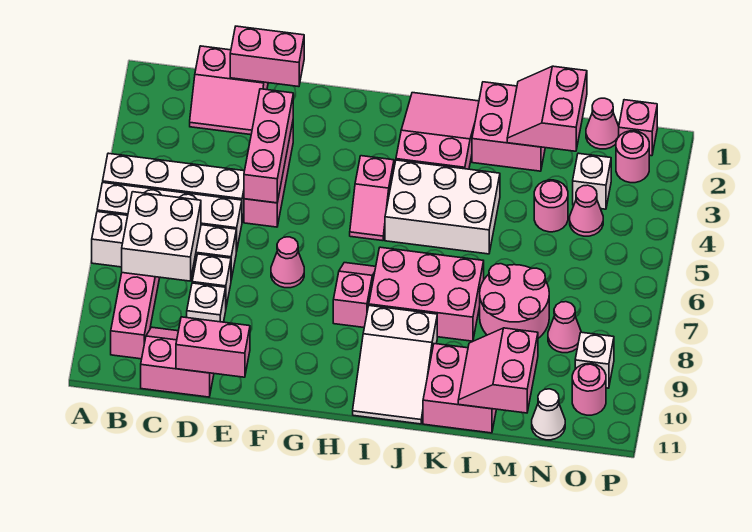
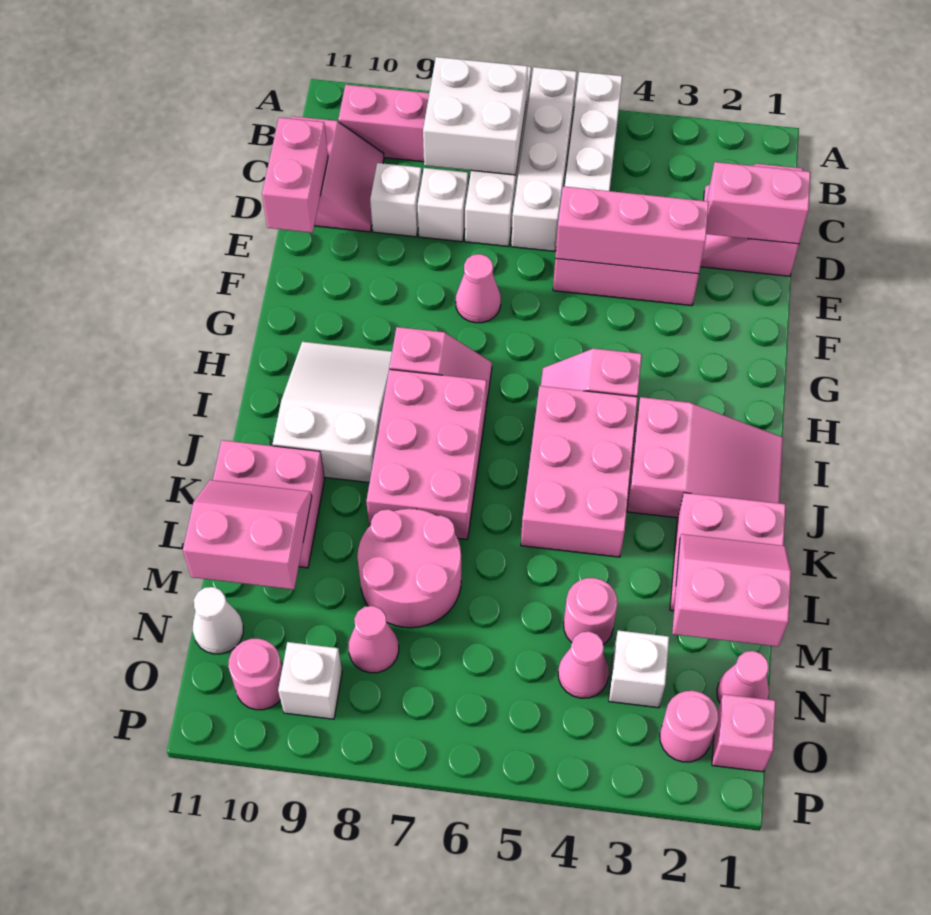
pink brick D1:E1 level 2 -> pink brick D1:D2 level 2
white brick I4:K5 level 1 -> pink brick I4:K5 level 1
white slope I9:J11 level 1 top 9 -> white slope H9:J10 level 1 top J

